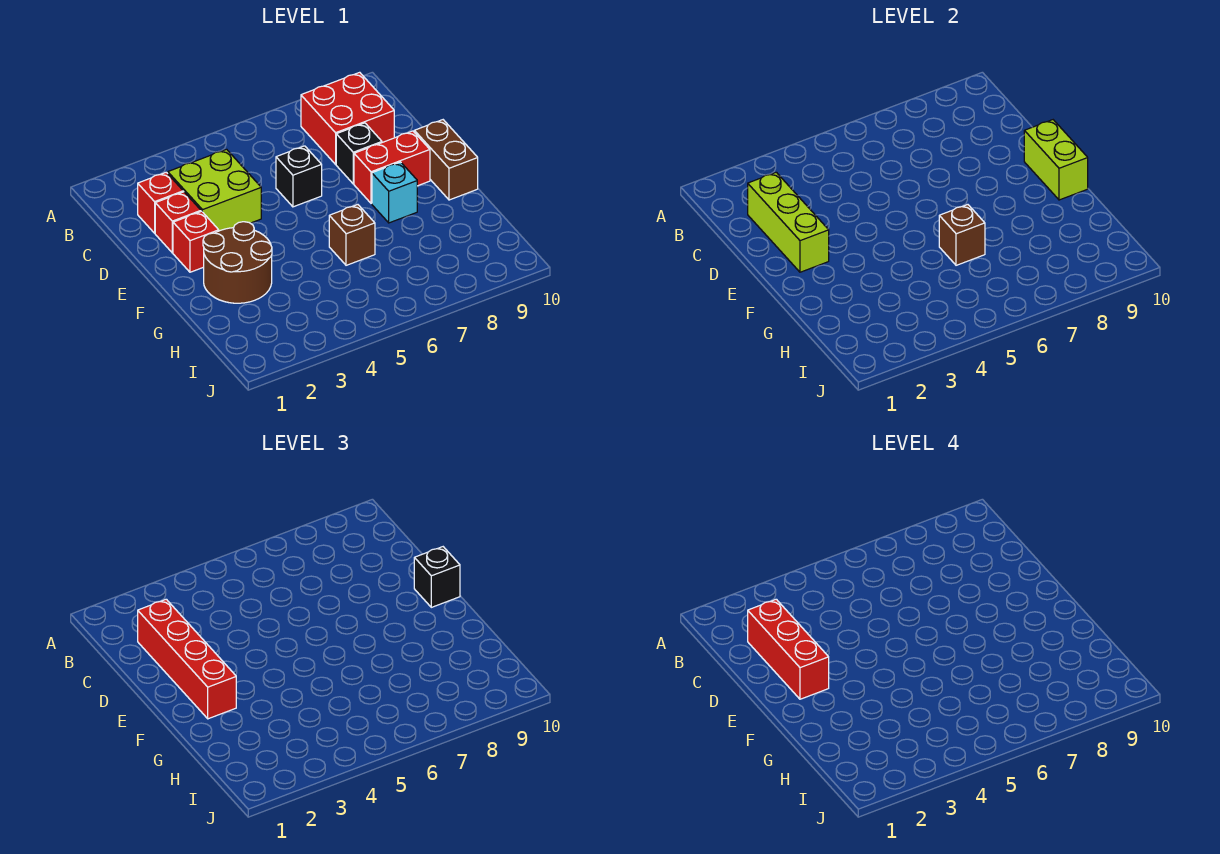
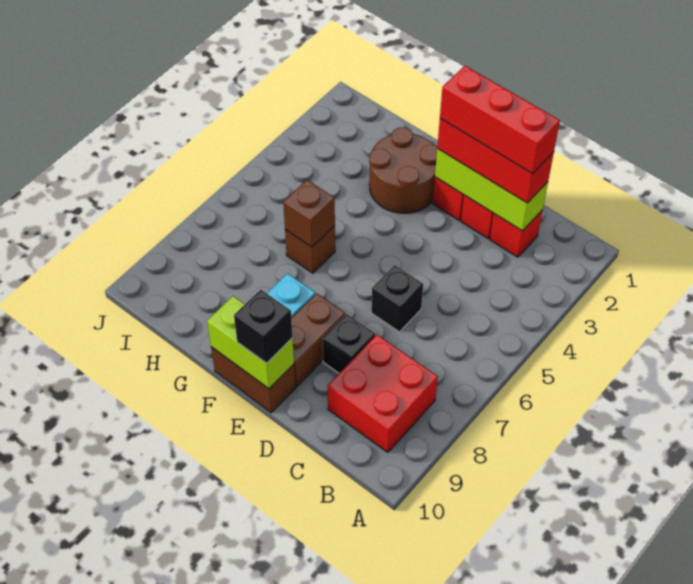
red brick C2:F2 level 3 -> red brick C2:E2 level 3
lime brick C3:D4 level 1 -> none
red brick E8:E9 level 1 -> brown brick E8:E9 level 1

